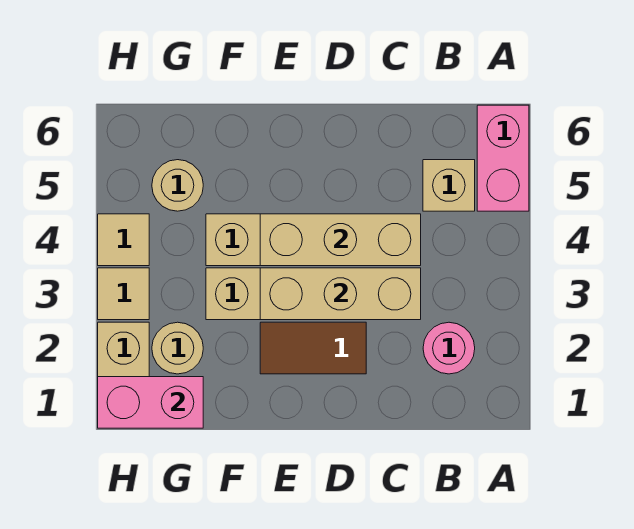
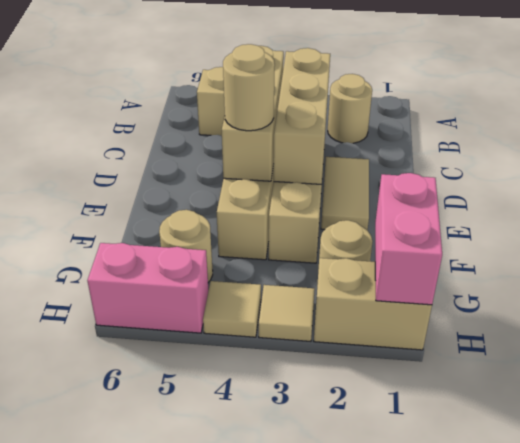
pink brick A5:A6 level 1 -> pink brick H5:H6 level 1
pink round brick B2 level 1 -> tan round brick B2 level 1
brown tile D2:E2 level 1 -> tan tile D2:E2 level 1
none -> tan round brick E4 level 3

